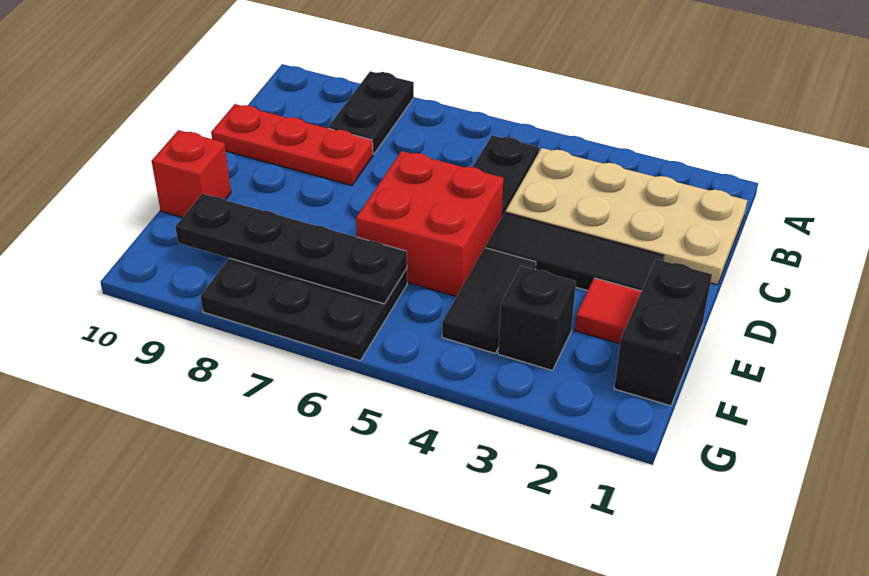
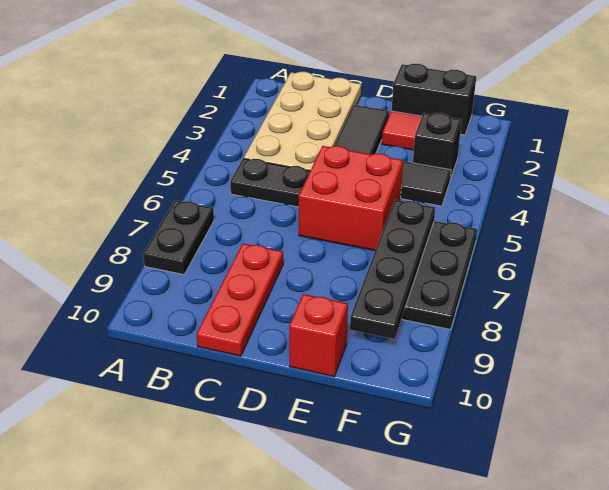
black plate A8:B8 level 1 -> black plate A7:A8 level 1

